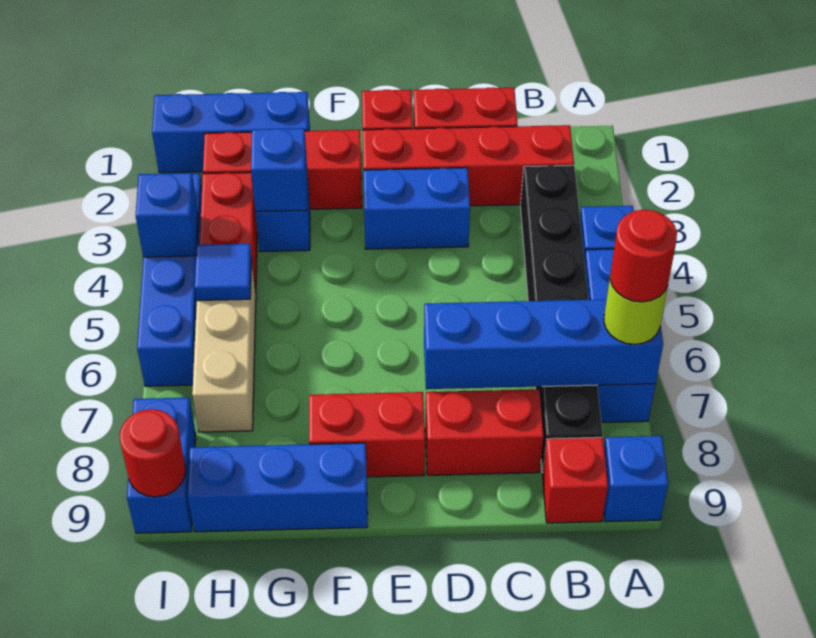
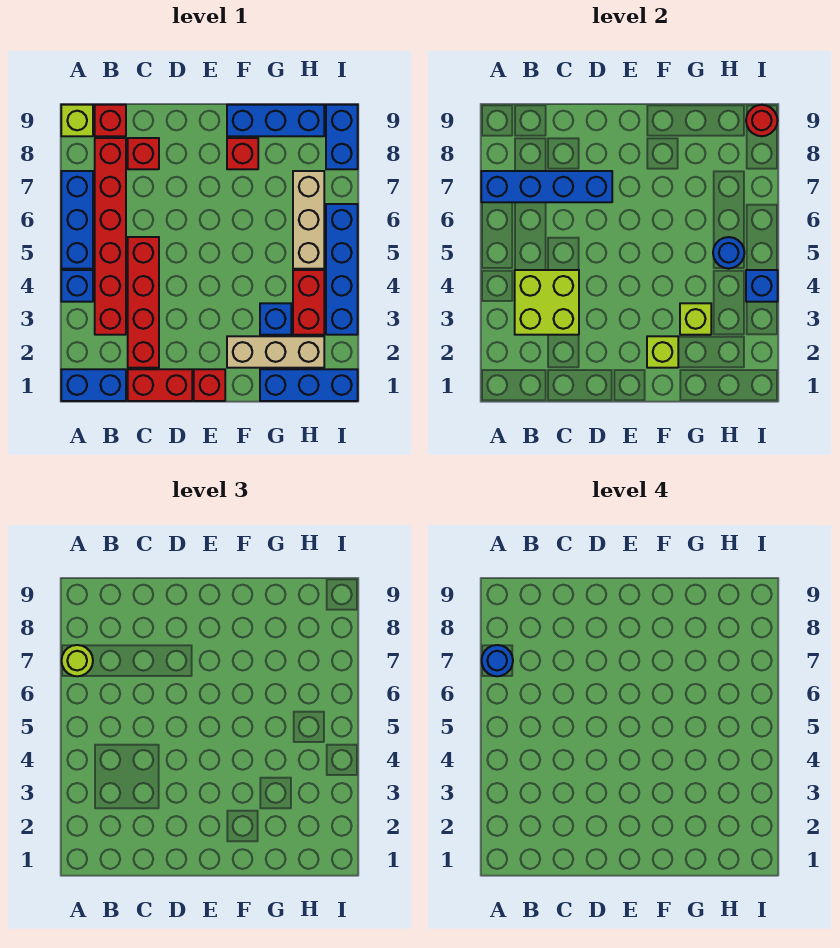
red round brick A7 level 4 -> blue round brick A7 level 4
blue brick A9 level 1 -> lime brick A9 level 1
red brick B2:E2 level 1 -> red brick C2:C5 level 1
black brick B3:B8 level 1 -> red brick B3:B8 level 1
none -> lime brick B3:C4 level 2
red brick C8:D8 level 1 -> red brick C8 level 1
blue brick D3:E3 level 1 -> blue brick A1:B1 level 1
red brick E8:F8 level 1 -> red brick F8 level 1
red brick F2:H2 level 1 -> tan brick F2:H2 level 1
none -> lime brick F2 level 2
blue brick G3 level 2 -> lime brick G3 level 2
blue tile H5 level 2 -> blue round brick H5 level 2

